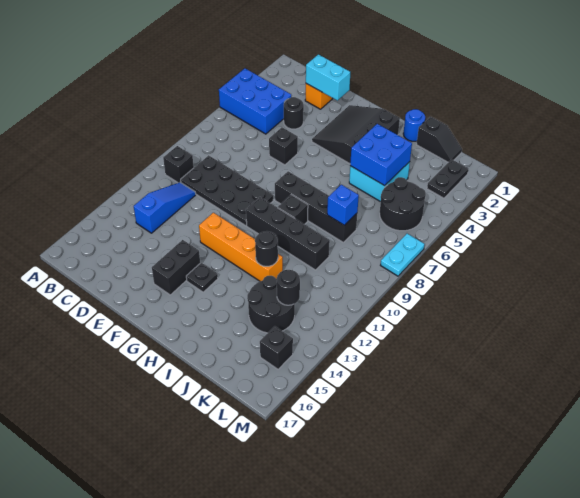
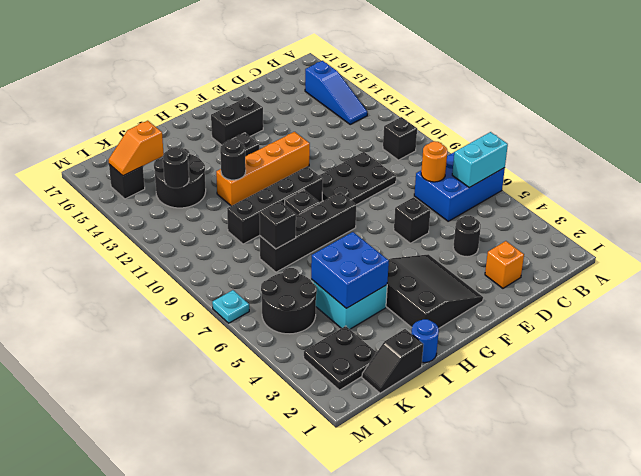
blue brick A4:C5 level 1 -> blue brick A6:C7 level 1
none -> orange round brick C7 level 2
black plate C9:F10 level 1 -> black plate D9:F10 level 1
blue slope C11:C13 level 1 top 13 -> blue slope B13:B15 level 1 top 15
cyan brick D2:E2 level 2 -> cyan brick A6:B6 level 2
black brick F14:F15 level 1 -> black brick F15:G15 level 1
blue brick J8 level 2 -> black brick J8 level 2
none -> orange slope K15:L15 level 2 top K
black plate L2:L3 level 1 -> black plate K2:L3 level 1
cyan plate M7:M8 level 1 -> cyan plate M7 level 1

